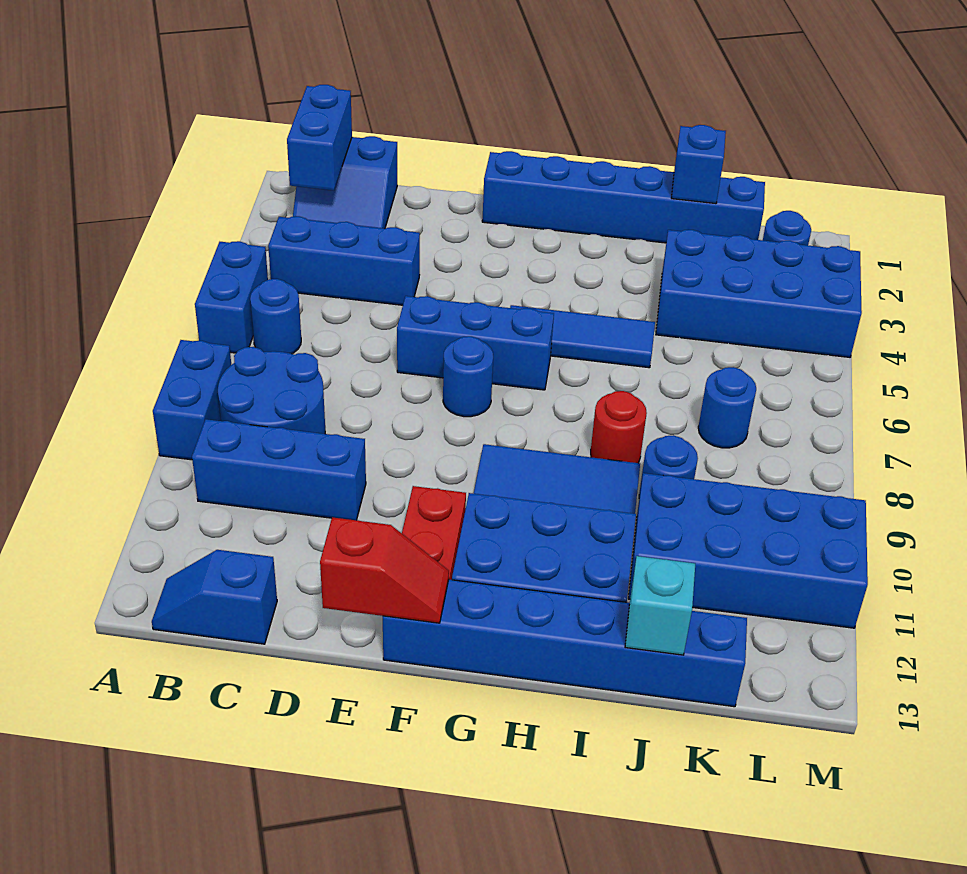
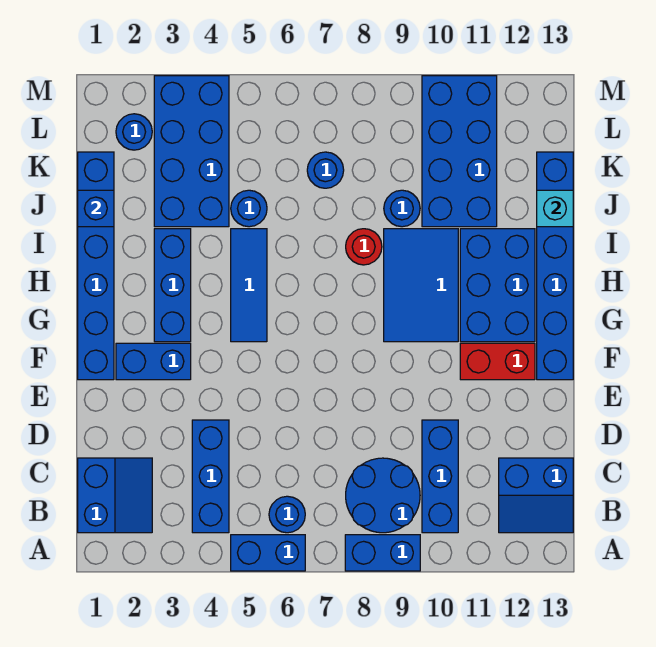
blue brick B1:B2 level 2 -> blue brick F2:F3 level 1
blue slope B13:C13 level 1 top C -> blue slope B12:C13 level 1 top C
blue brick E6:G6 level 1 -> blue brick G3:I3 level 1
red slope E13:F13 level 2 top E -> none
blue round brick F7 level 1 -> blue round brick J5 level 1

